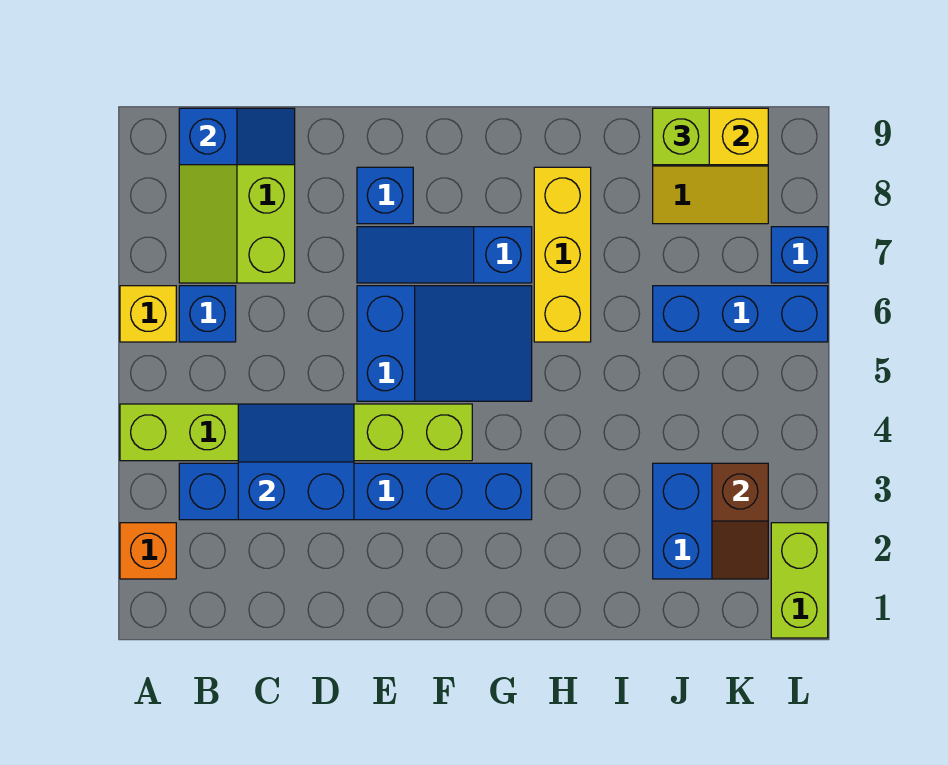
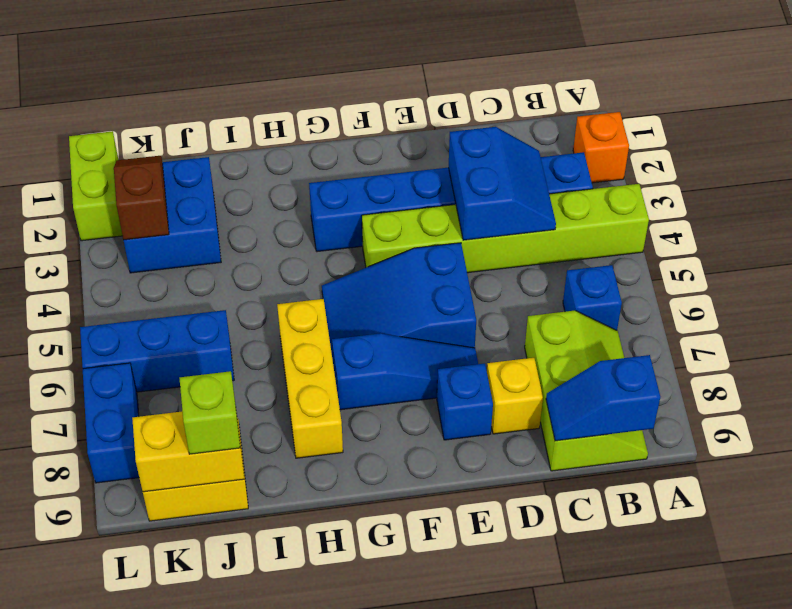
yellow brick A6 level 1 -> yellow brick D8 level 1
blue slope C3:D4 level 2 top 3 -> blue slope C3:D4 level 2 top D
blue brick L7 level 1 -> blue brick L7:L8 level 1

